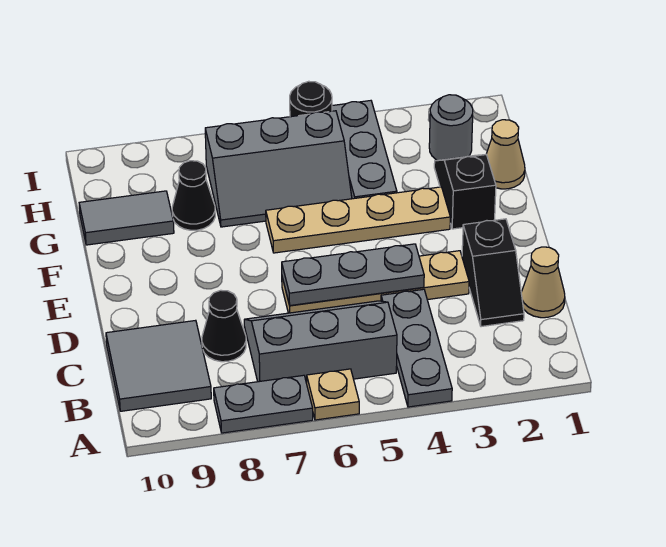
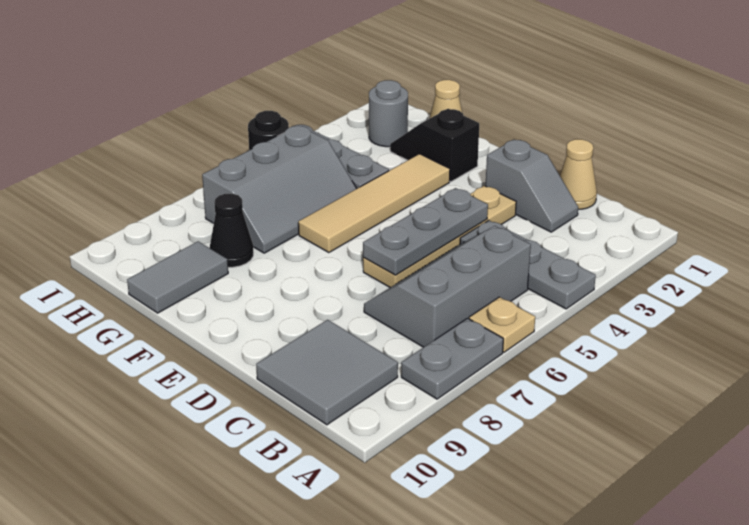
black slope C2:D2 level 1 top D -> grey slope C2:D2 level 1 top D
black cone C8 level 1 -> none
tan plate F3:F6 level 1 -> tan tile F3:F6 level 1

